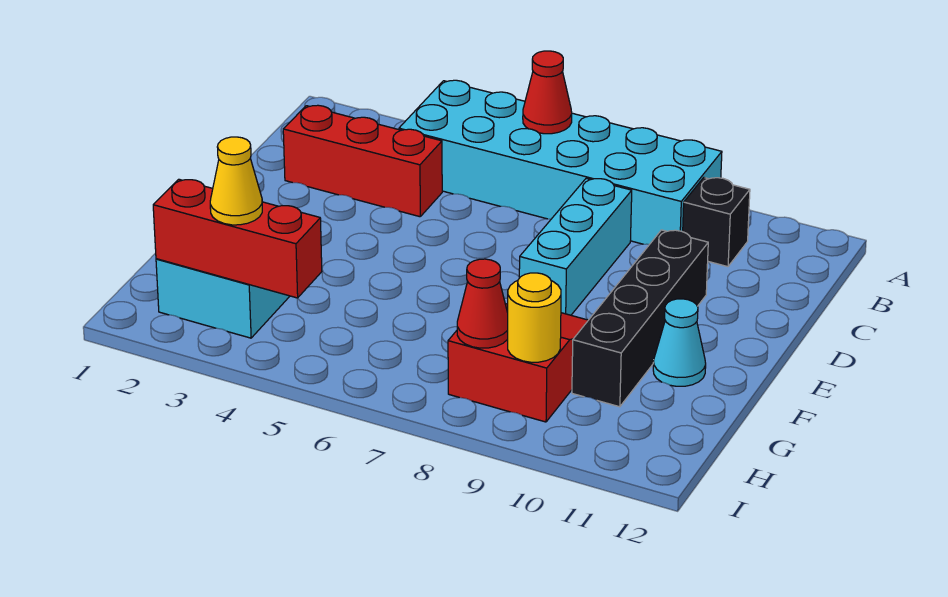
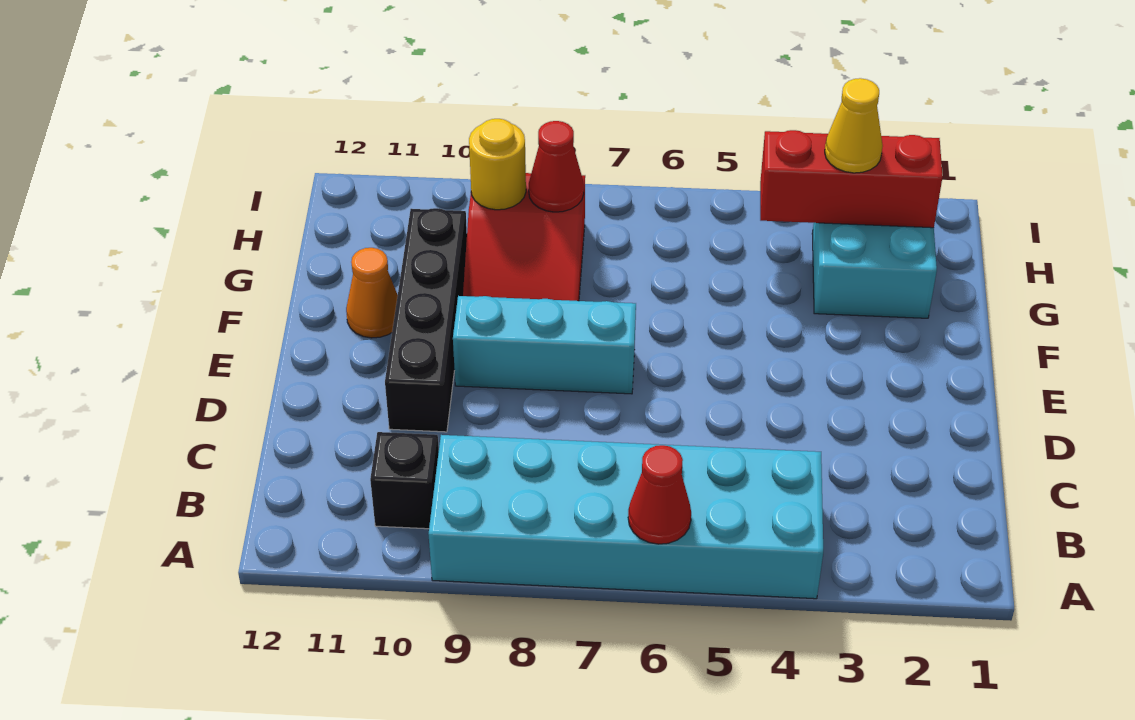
red brick C2:C4 level 1 -> none
cyan brick C8:E8 level 1 -> cyan brick E7:E9 level 1
cyan cone F11 level 1 -> orange cone F11 level 1

